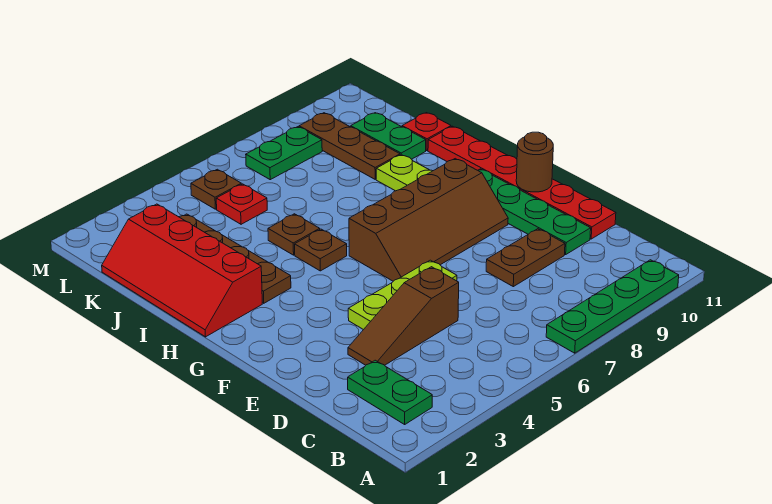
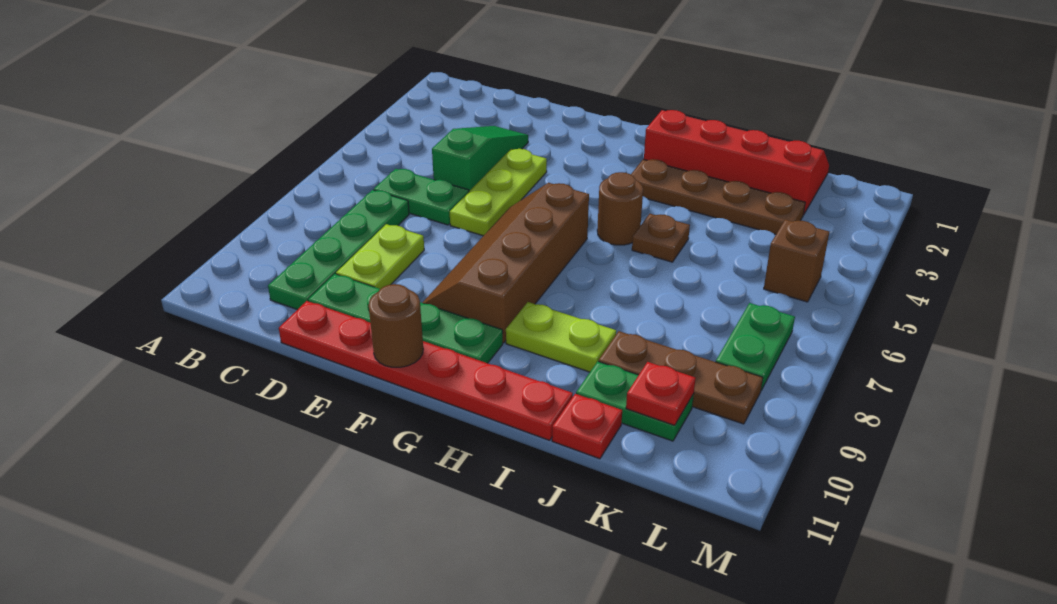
green plate A7:A10 level 1 -> green plate C7:C10 level 1
green plate B2:C2 level 1 -> green plate C6:D6 level 1
brown slope D3:D5 level 1 top 5 -> green slope D3:D5 level 1 top 5
brown plate D8:D9 level 1 -> lime plate D8:D9 level 1
brown plate H5 level 1 -> brown round brick H5 level 1
red plate K5 level 1 -> red plate K10 level 2
brown plate L5 level 1 -> brown brick L5 level 1

